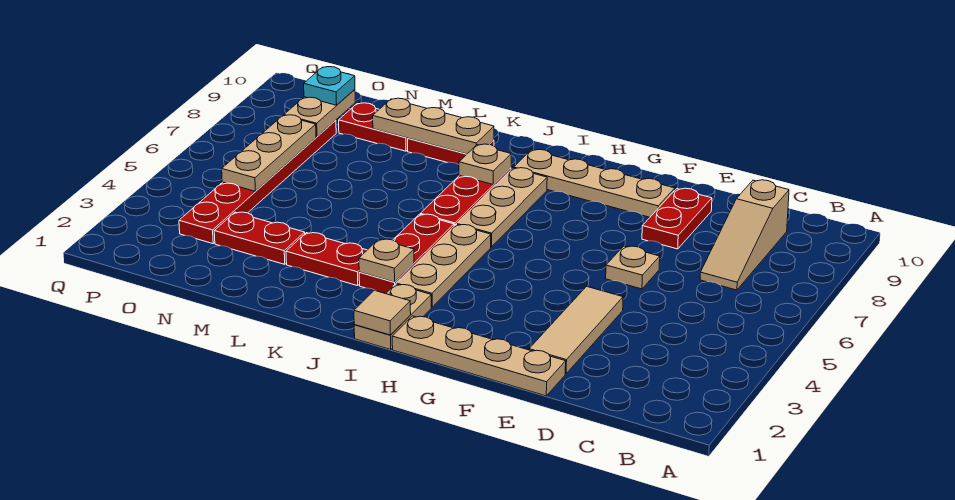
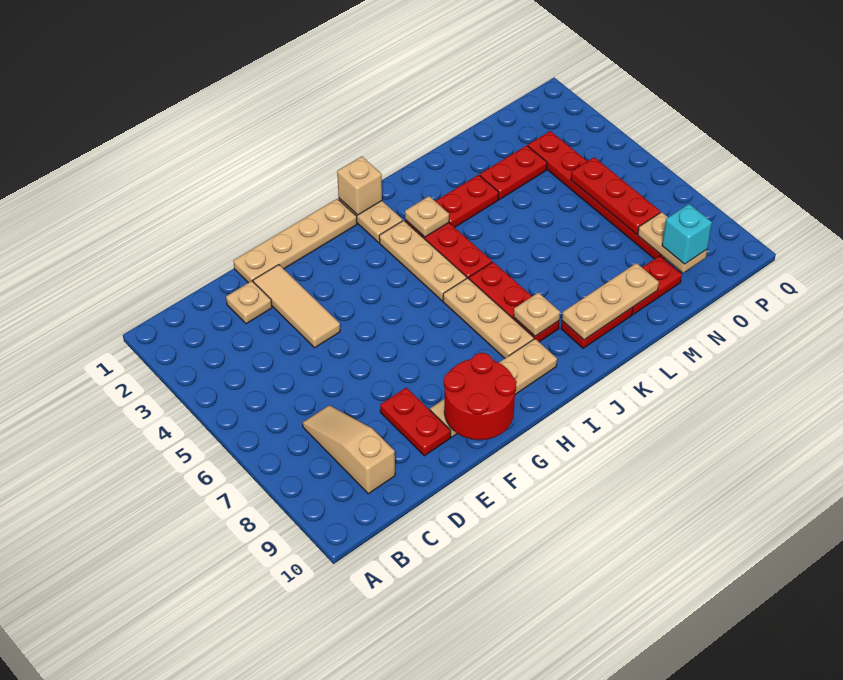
tan plate E6 level 1 -> tan plate D2 level 1
none -> red round brick F9:G10 level 2
tan tile I1 level 2 -> tan brick I1 level 2
tan plate O5:O7 level 2 -> red plate O5:O7 level 2
cyan plate O9 level 3 -> cyan brick O9 level 3

